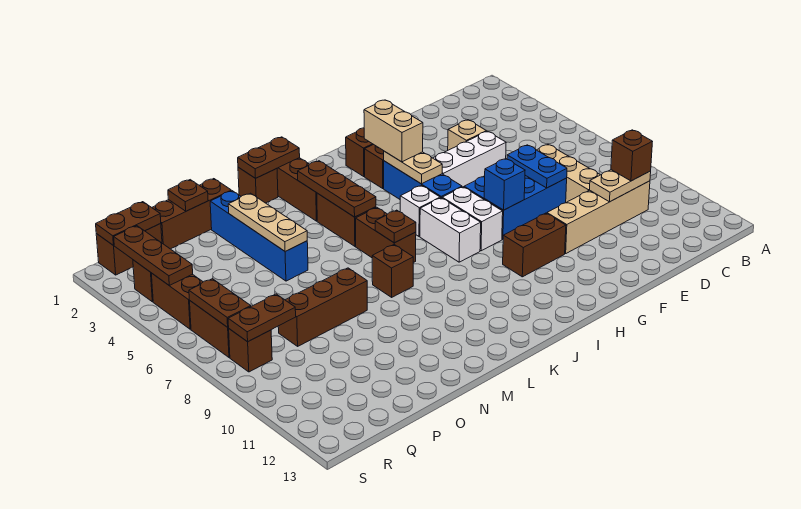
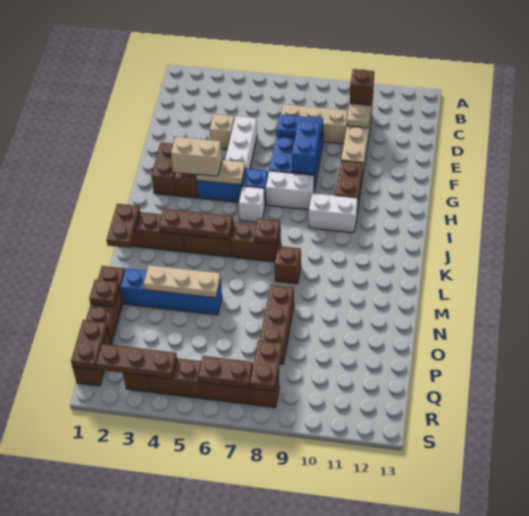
blue brick G8 level 2 -> blue brick F8:G8 level 2
white brick I7:I8 level 1 -> white brick I9:I10 level 1
brown brick L1 level 1 -> none

